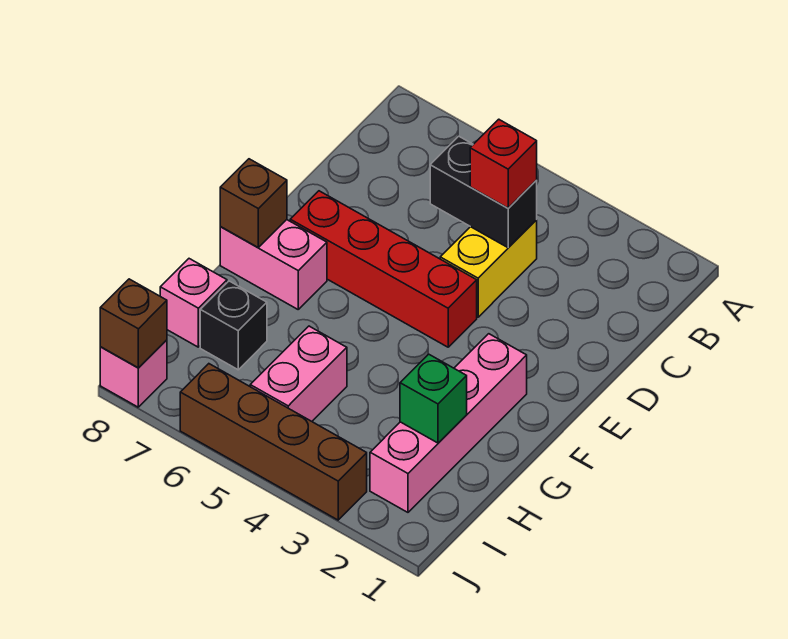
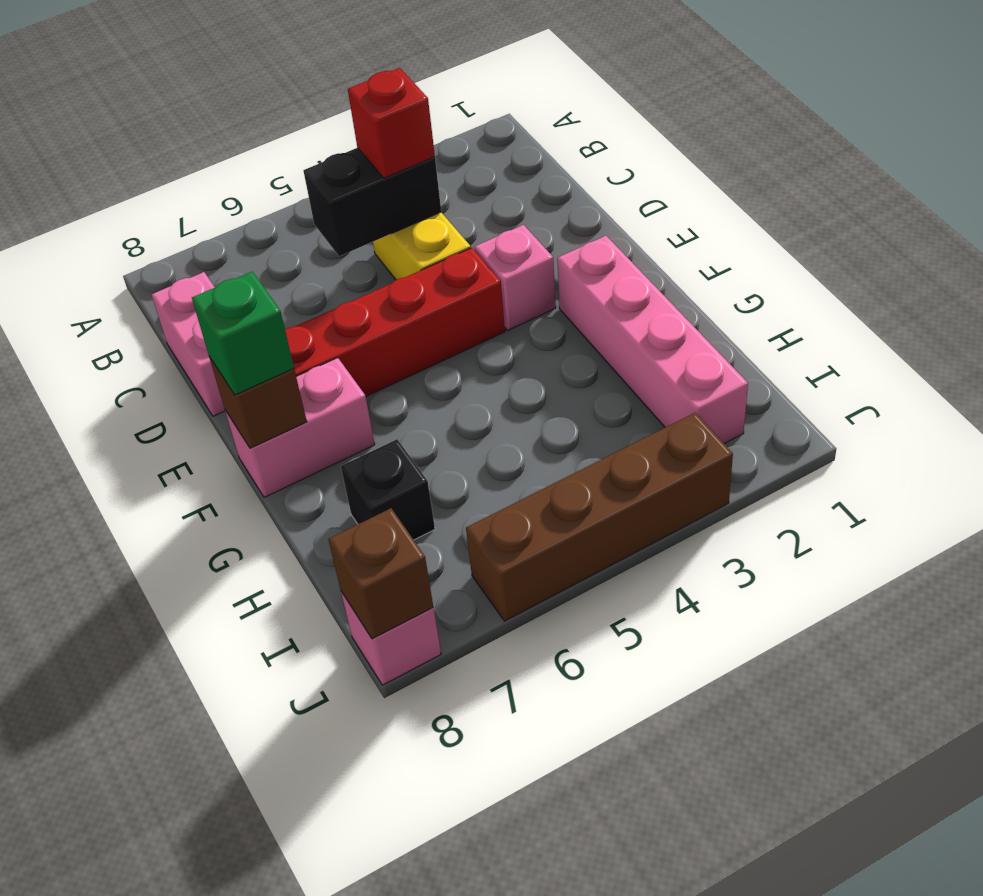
green brick H2 level 2 -> green brick F8 level 3
pink brick H5:I5 level 1 -> pink brick C8:D8 level 1
pink brick H8 level 1 -> pink brick E3 level 1

